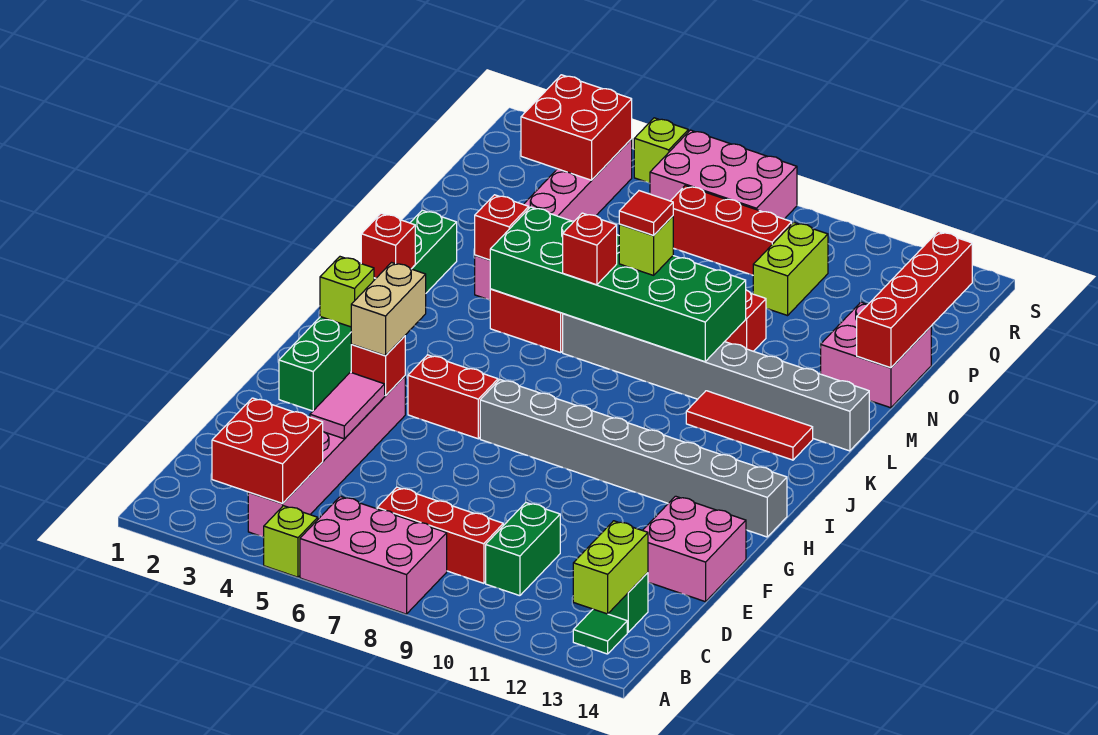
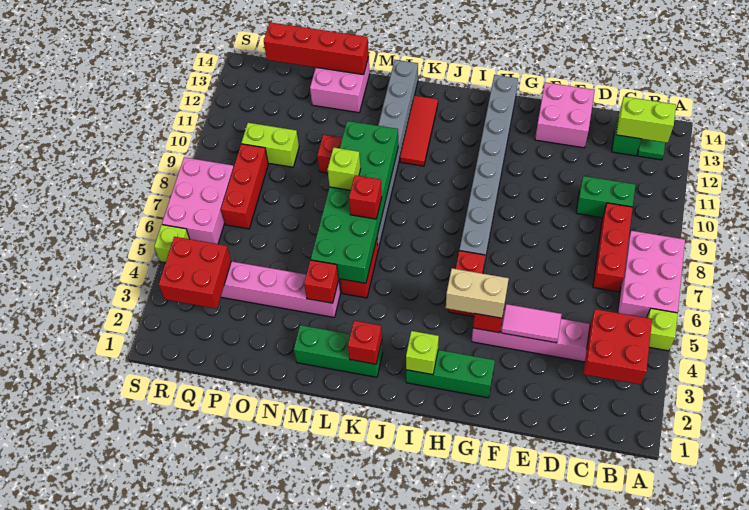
red tile M8 level 4 -> none

